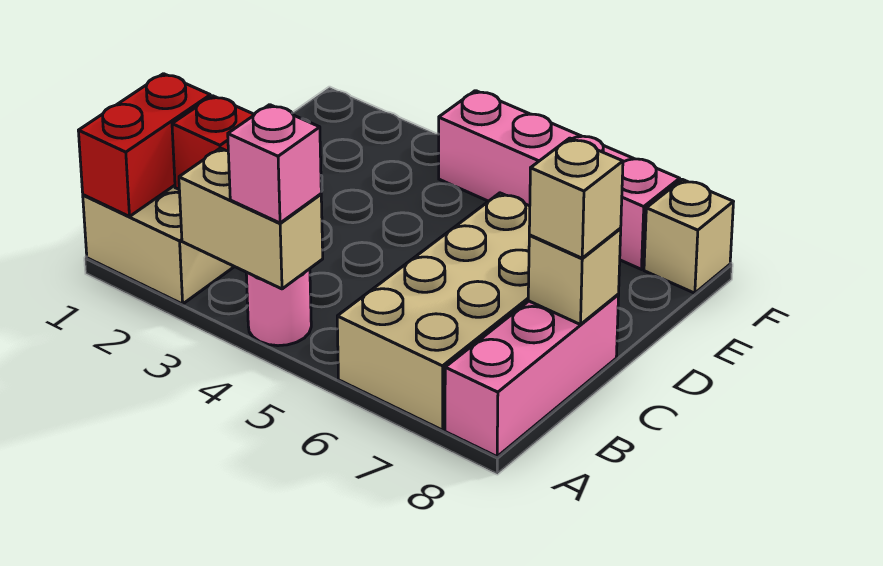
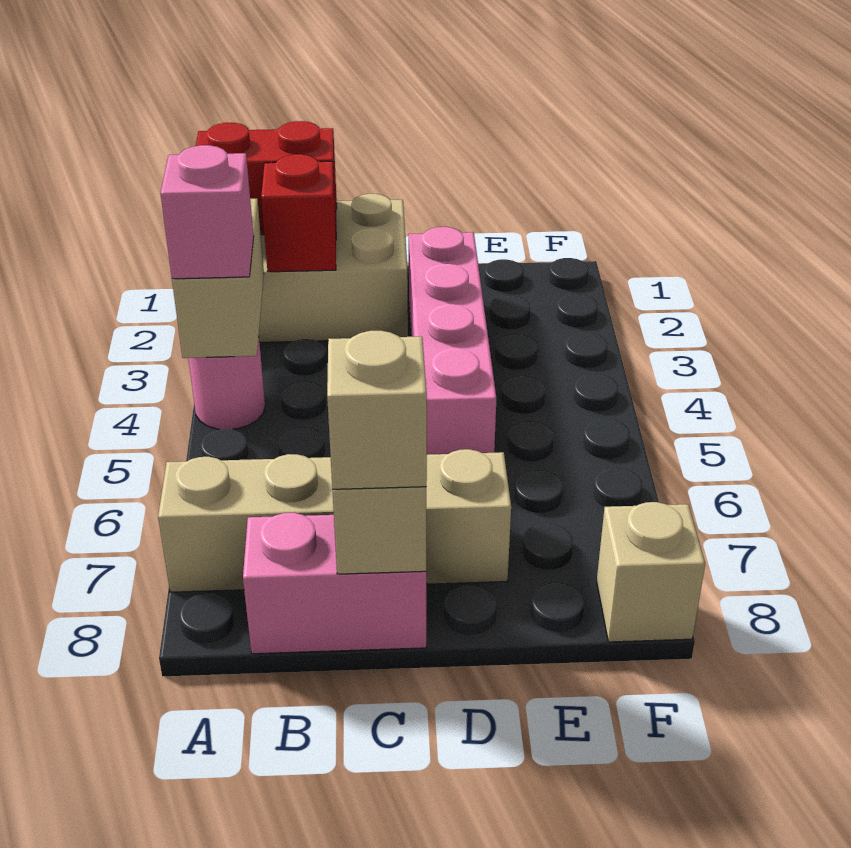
tan brick A6:D7 level 1 -> tan brick A7:D7 level 1
pink brick A8:C8 level 1 -> pink brick B8:C8 level 1
pink brick F4:F7 level 1 -> pink brick D2:D5 level 1

